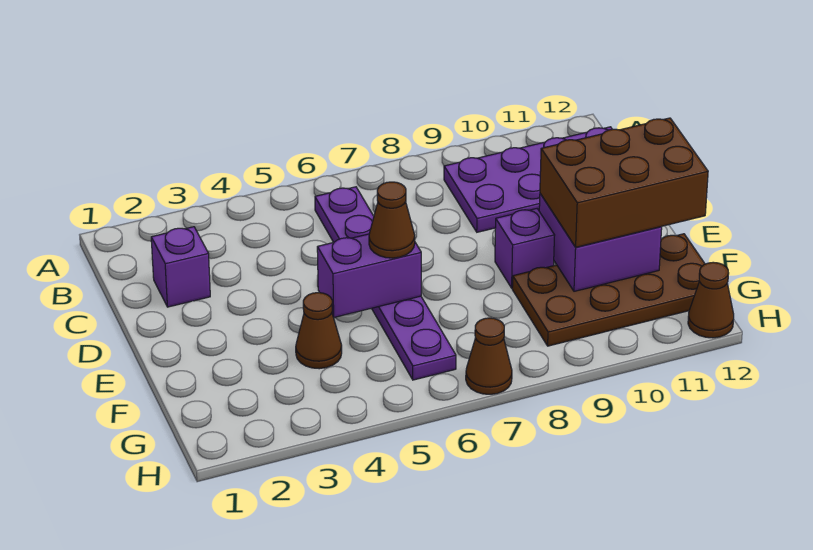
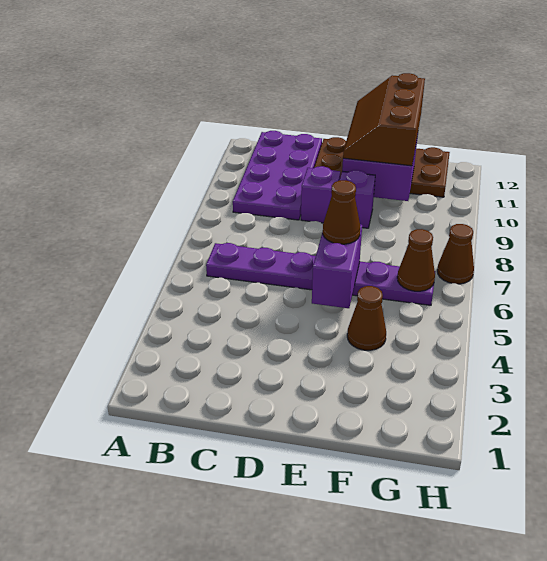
purple brick C2 level 1 -> purple brick D9 level 1
brown brick E10:F12 level 3 -> brown slope E10:F12 level 3 top F
brown plate F9:G12 level 1 -> brown plate D11:G12 level 1
brown cone H12 level 1 -> brown cone G6 level 2

